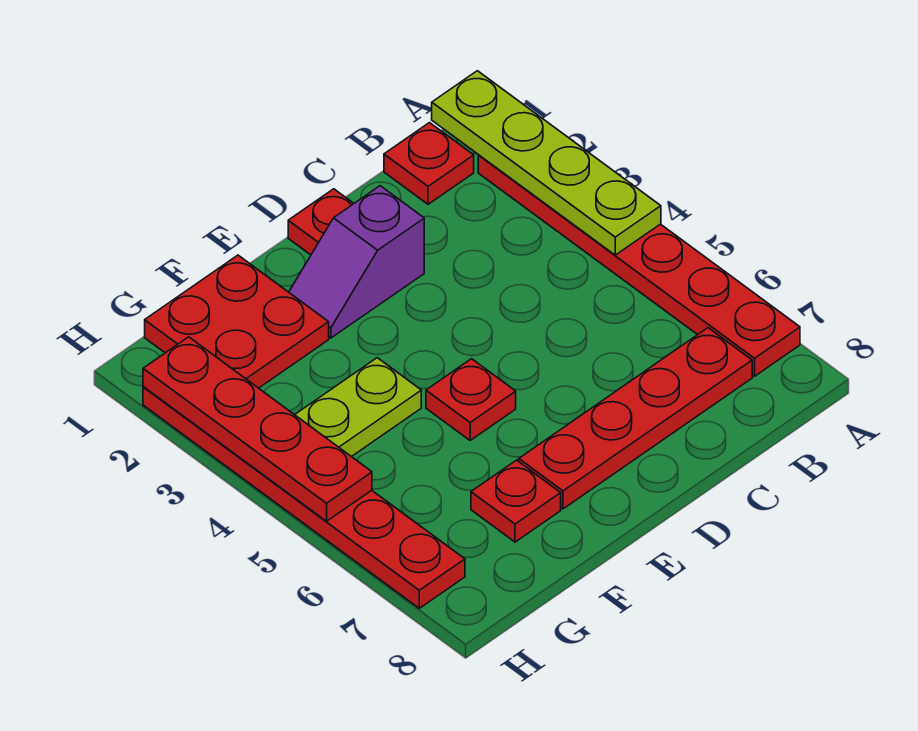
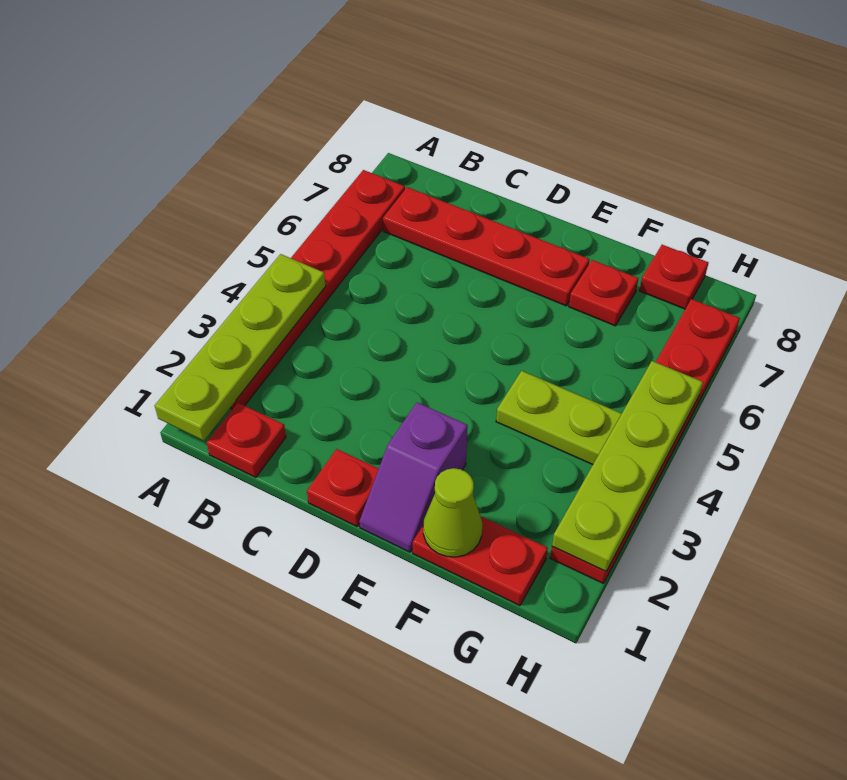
purple slope D2:E2 level 1 top D -> purple slope E1:E2 level 1 top 2
red plate E5 level 1 -> red plate G8 level 1
red plate F1:G2 level 1 -> red plate F1:G1 level 1
none -> lime cone F1 level 2
red plate H2:H5 level 2 -> lime plate H2:H5 level 2

